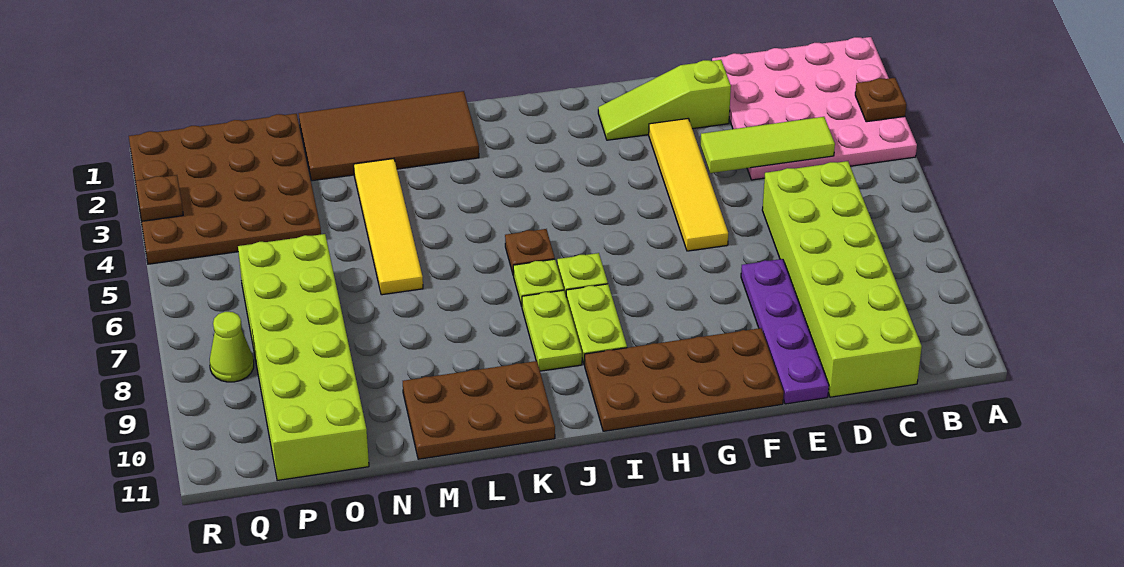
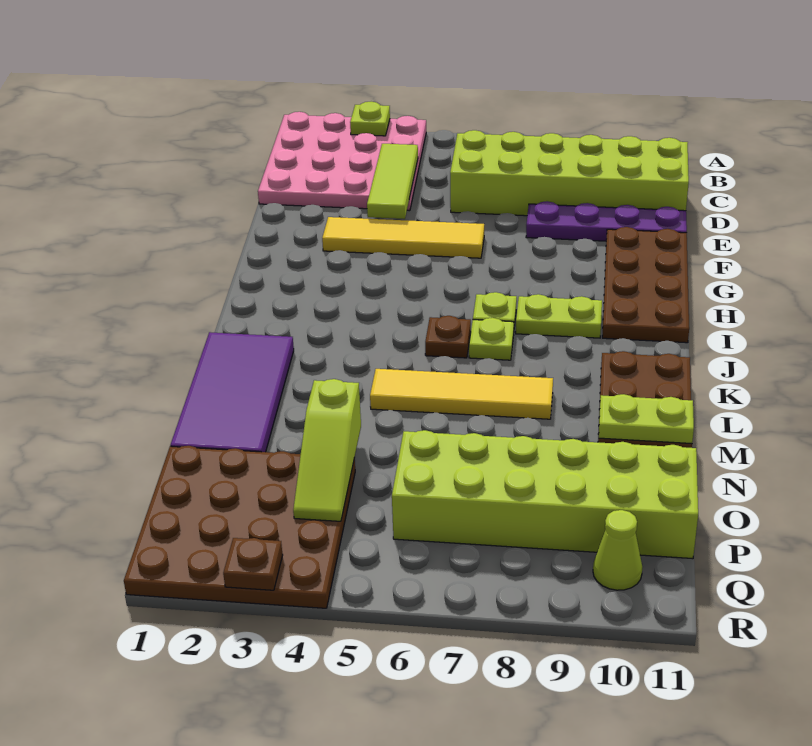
brown plate A3 level 2 -> lime plate A3 level 2
lime slope E2:G2 level 1 top E -> lime slope N4:P4 level 2 top N
lime plate J8:J9 level 1 -> lime plate M10:M11 level 2
brown tile K1:N2 level 1 -> purple tile K1:N2 level 1
yellow tile M3:M6 level 1 -> yellow tile L5:L8 level 1
lime cone Q8 level 1 -> lime cone Q10 level 1

